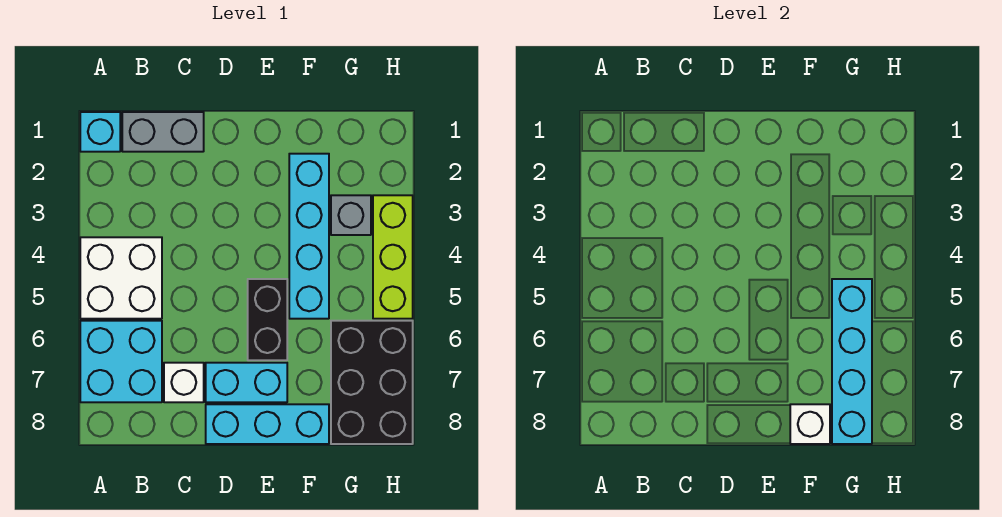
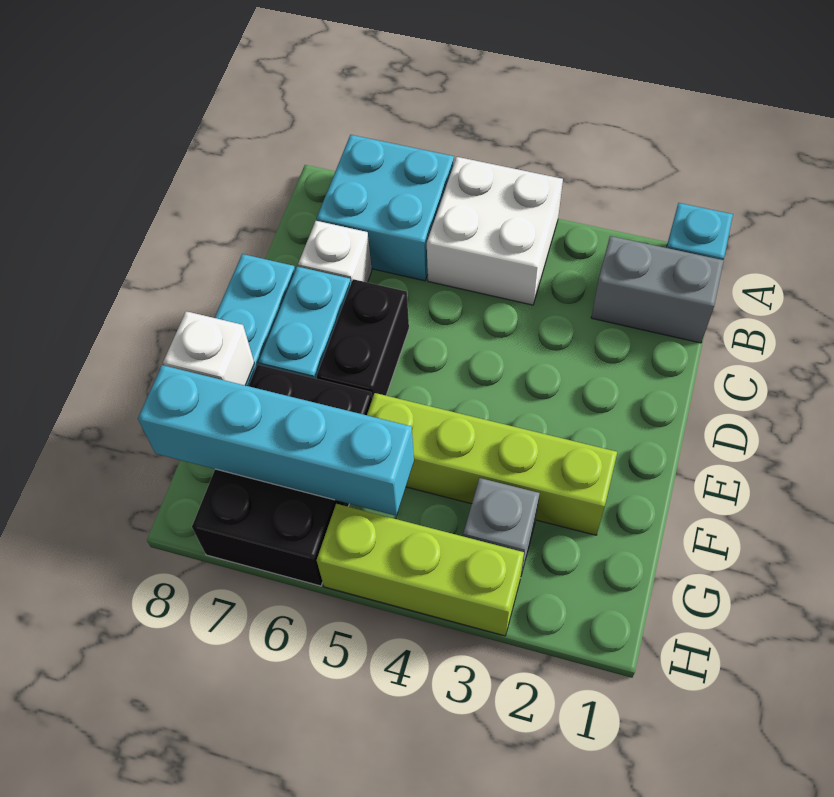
grey brick B1:C1 level 1 -> grey brick B1:B2 level 1
black brick E5:E6 level 1 -> black brick D6:E6 level 1
cyan brick F2:F5 level 1 -> lime brick F2:F5 level 1
black brick G6:H8 level 1 -> black brick F6:H7 level 1

